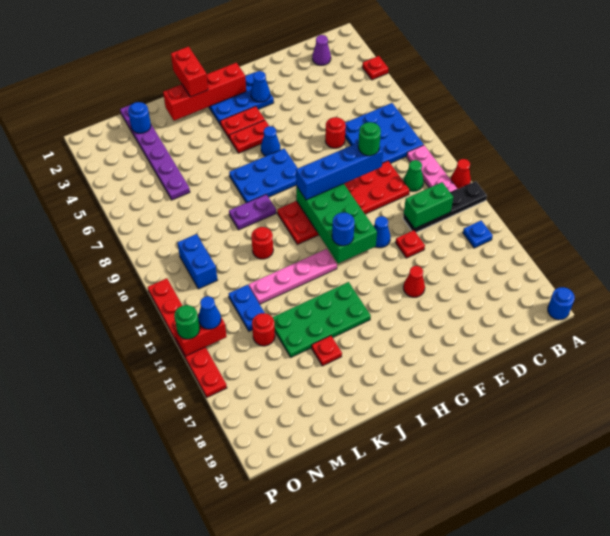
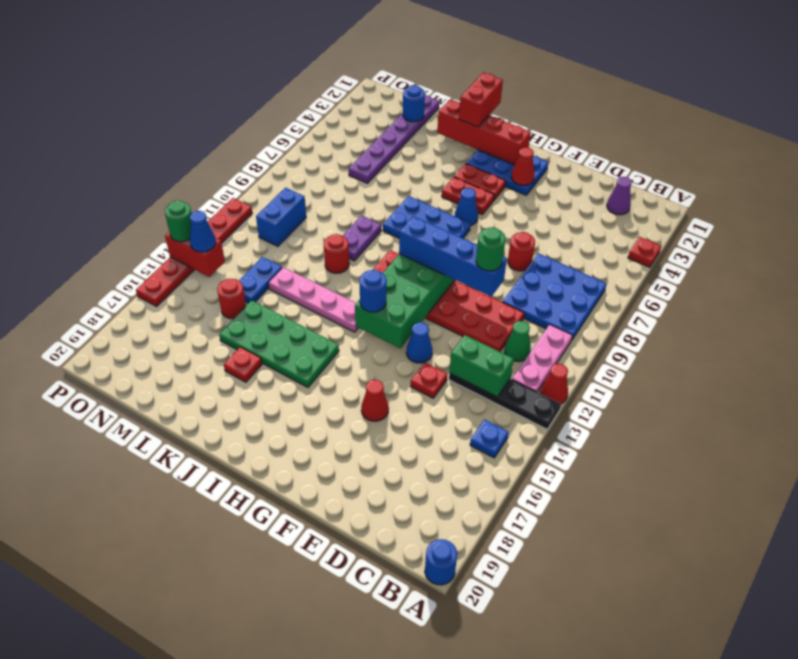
blue cone G3 level 2 -> red cone G3 level 2
purple plate J9:K9 level 1 -> purple plate K9:K10 level 1

